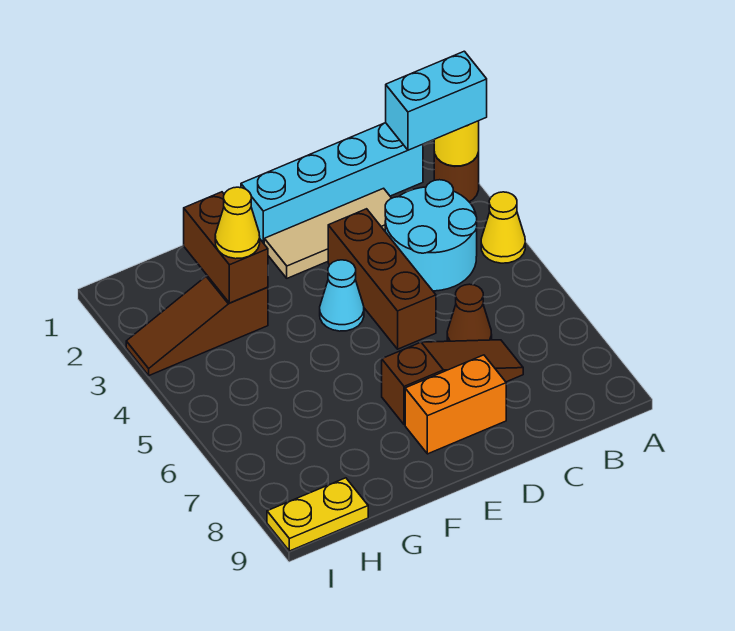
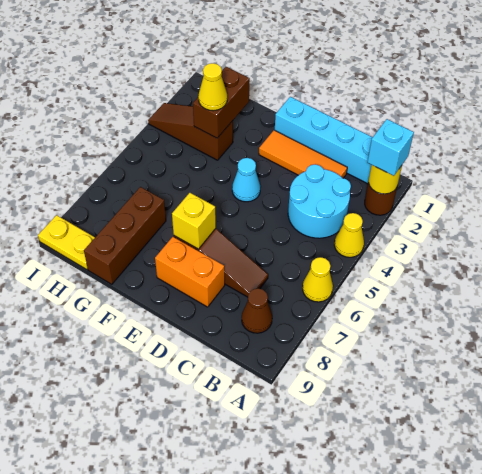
cyan brick A2:B2 level 3 -> cyan brick A2 level 3
none -> yellow cone A6 level 1
tan tile C2:E2 level 1 -> orange tile C2:E2 level 1
brown cone C6 level 1 -> brown cone B8 level 1
brown brick D3:D5 level 1 -> brown brick G7:G9 level 1
none -> yellow brick E7 level 2

